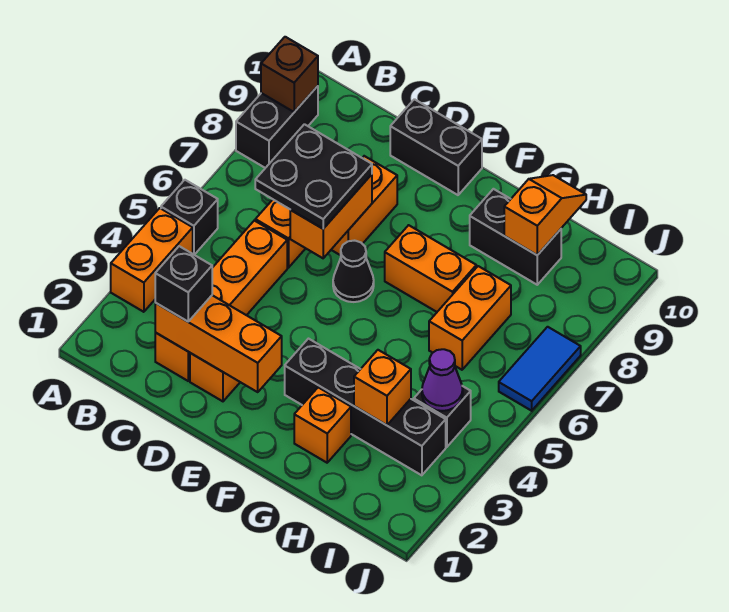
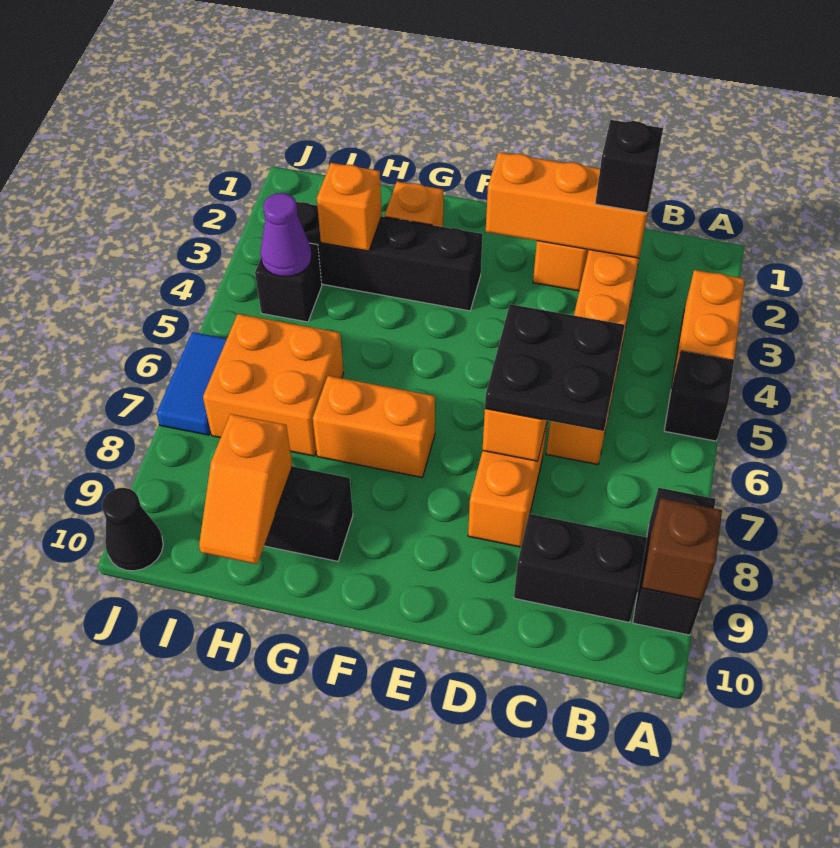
black brick D10:E10 level 1 -> black brick B9:C9 level 1
black cone E6 level 1 -> black cone J10 level 1
orange brick H6:H7 level 1 -> orange brick H6:I7 level 1

